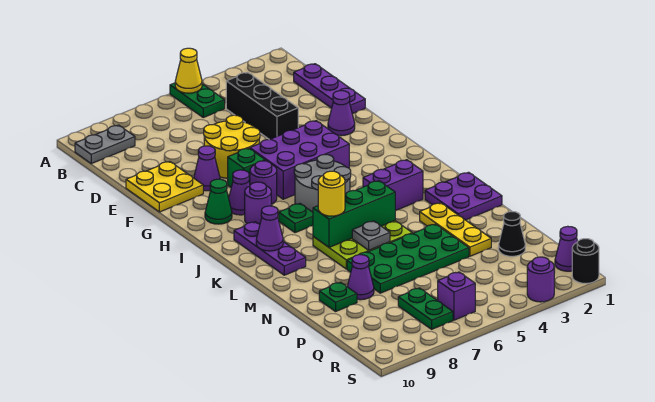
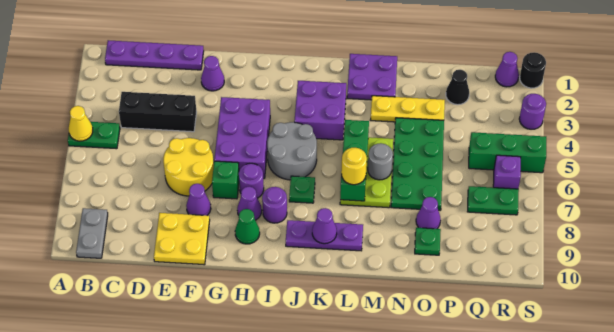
purple plate C1:E1 level 1 -> purple plate B1:E1 level 1
purple brick K3:K4 level 1 -> purple brick J3:K4 level 1
grey plate M6 level 2 -> grey round brick M6 level 2
none -> green brick Q5:S5 level 1

